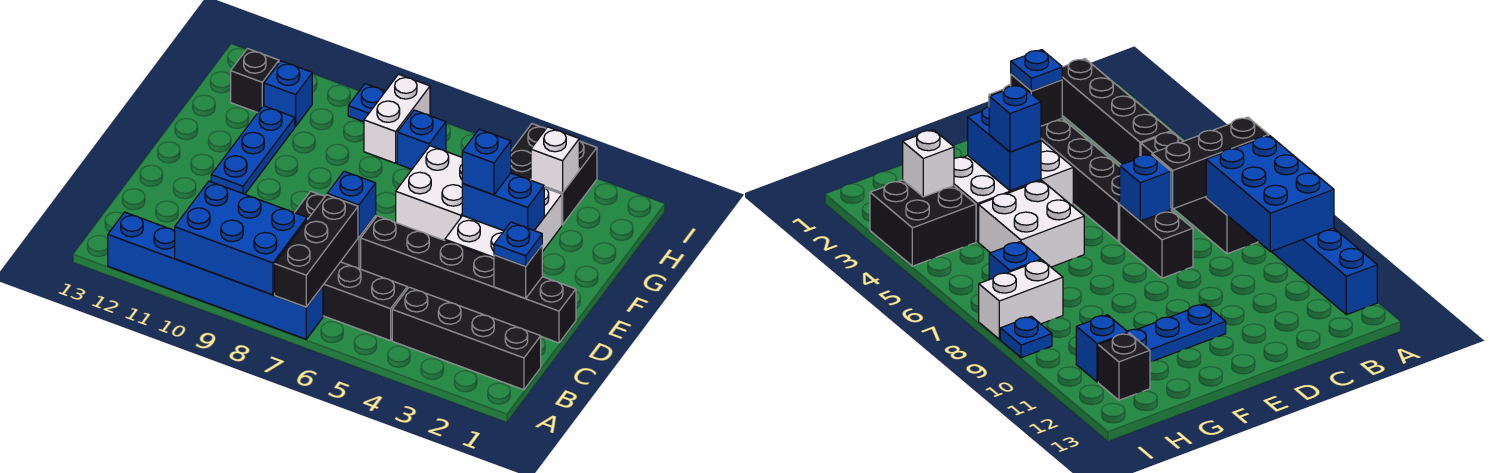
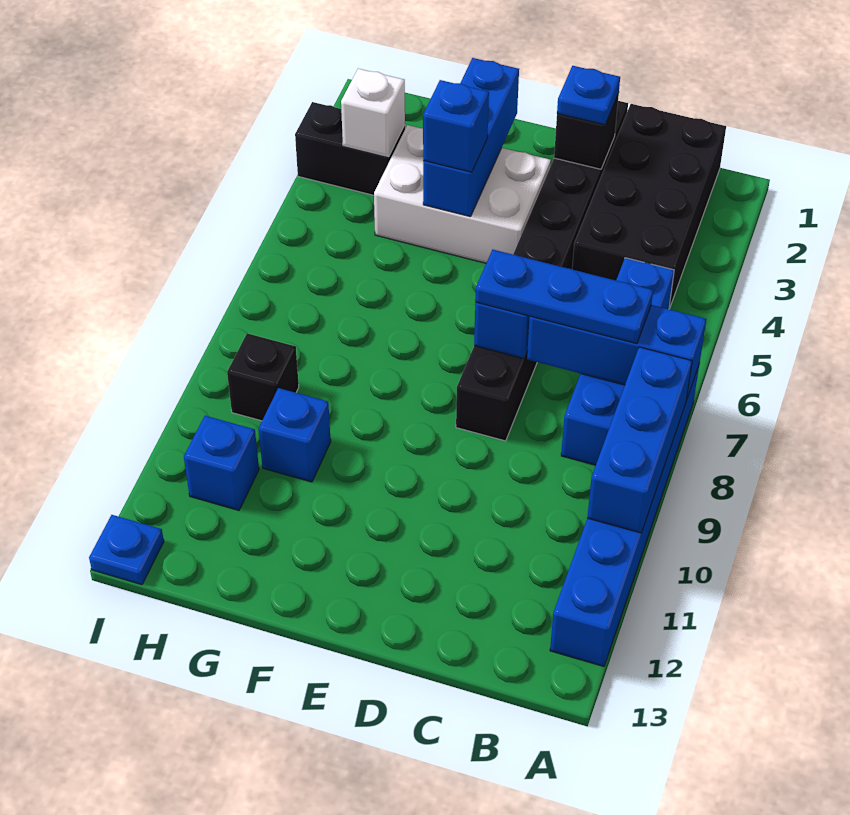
black brick A7:C7 level 2 -> blue brick A7:C7 level 2
blue brick A8:B10 level 2 -> blue brick A8:A10 level 2
black brick B1:B4 level 1 -> black brick B1:C4 level 1
black brick B5:B8 level 1 -> blue brick B5:B8 level 1
blue plate E11:G11 level 1 -> blue plate B7:D7 level 3
blue brick F3:F4 level 2 -> blue brick F2:F4 level 2
white brick F5:G6 level 1 -> none
black brick H3:I4 level 1 -> black brick H3:I3 level 1
blue brick H7 level 1 -> blue brick G10 level 1
white brick H8:I8 level 1 -> none
black brick H12 level 1 -> black brick H9 level 1
blue plate I9 level 1 -> blue plate I13 level 1

